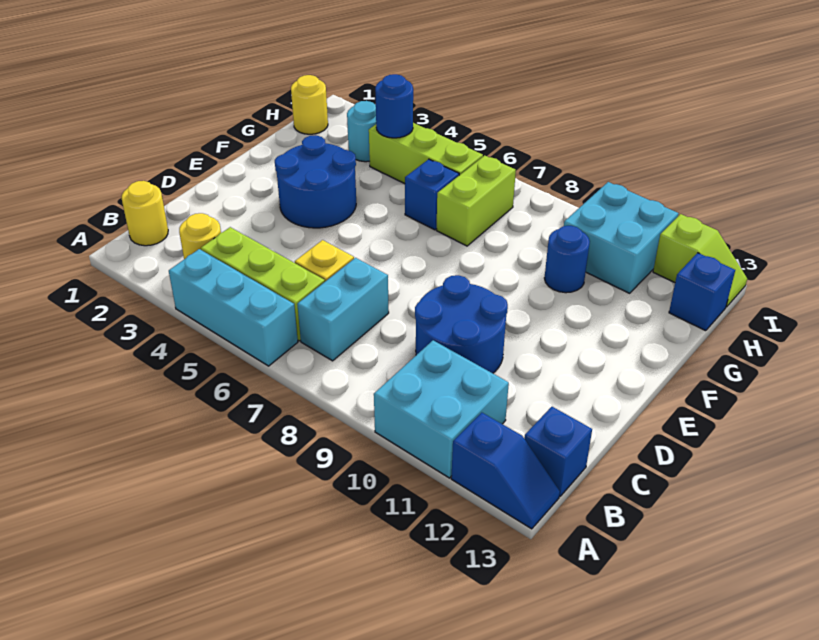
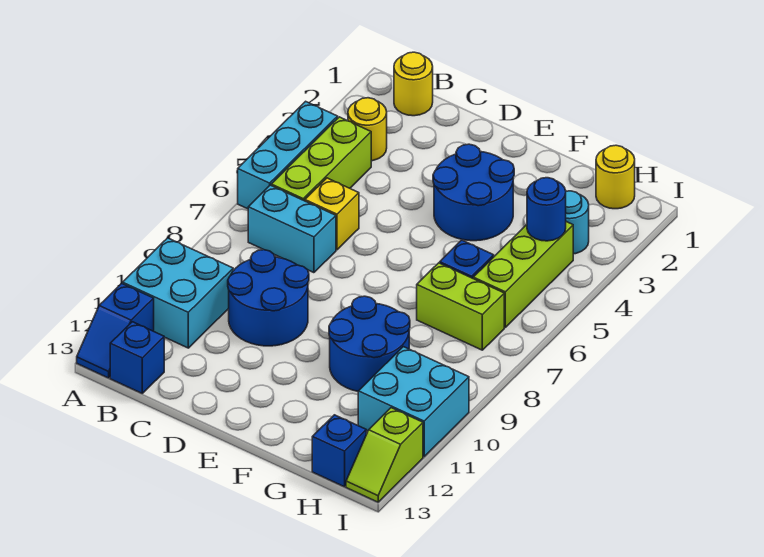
blue round brick G10 level 1 -> blue round brick F9:G10 level 1

